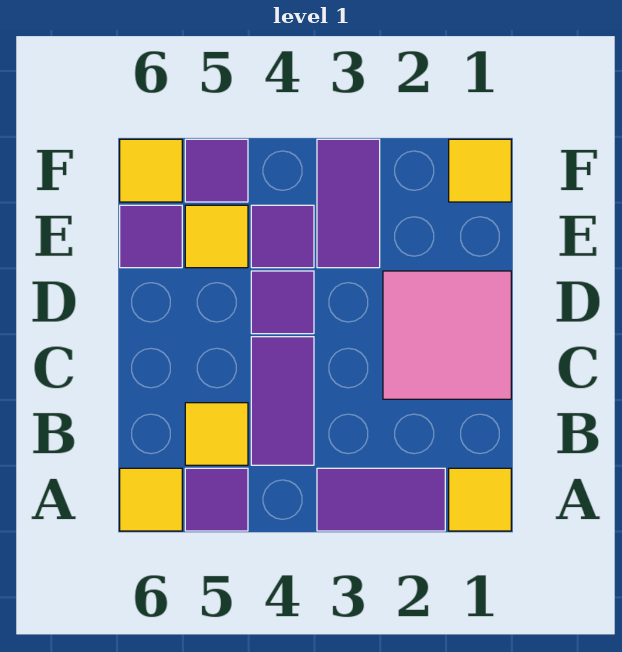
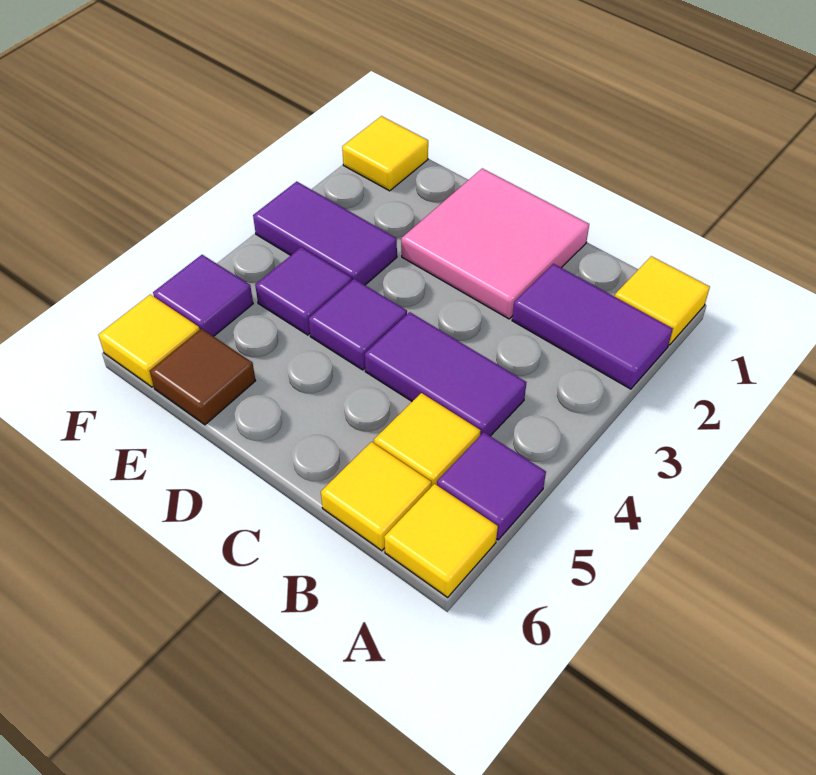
purple tile A2:A3 level 1 -> purple tile A2:B2 level 1
yellow tile E5 level 1 -> yellow tile B6 level 1
purple tile E6 level 1 -> brown tile E6 level 1

